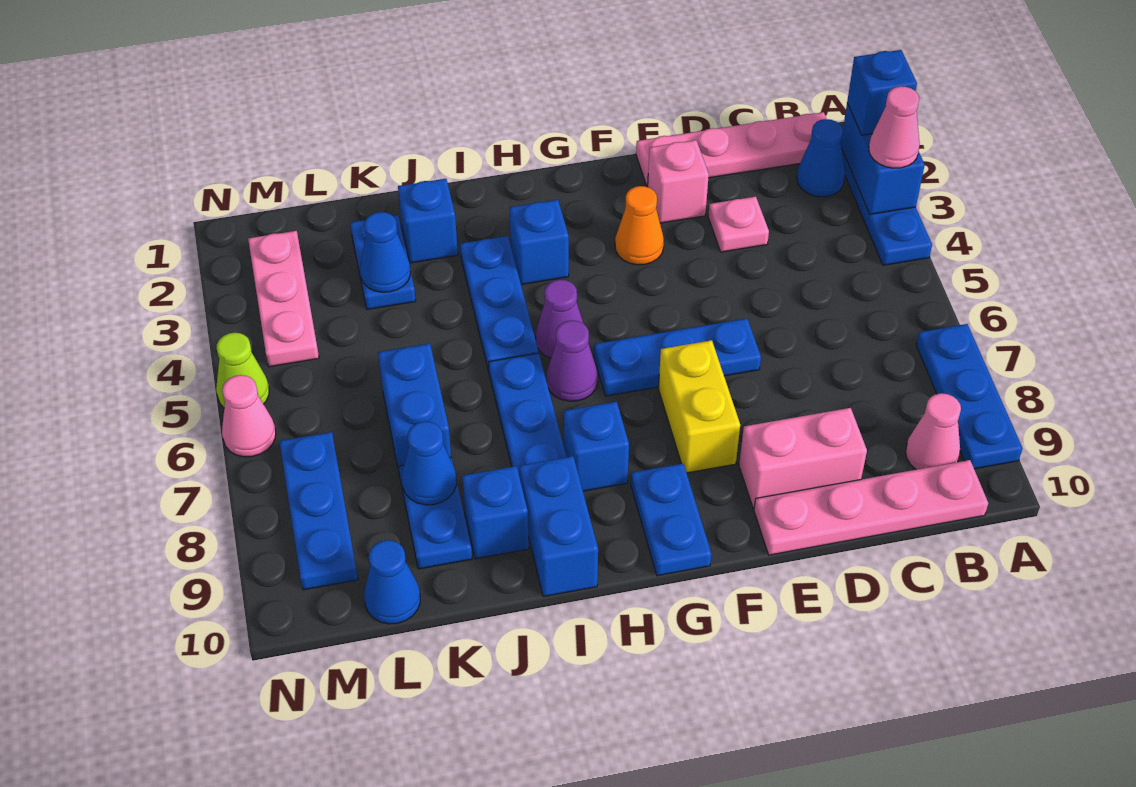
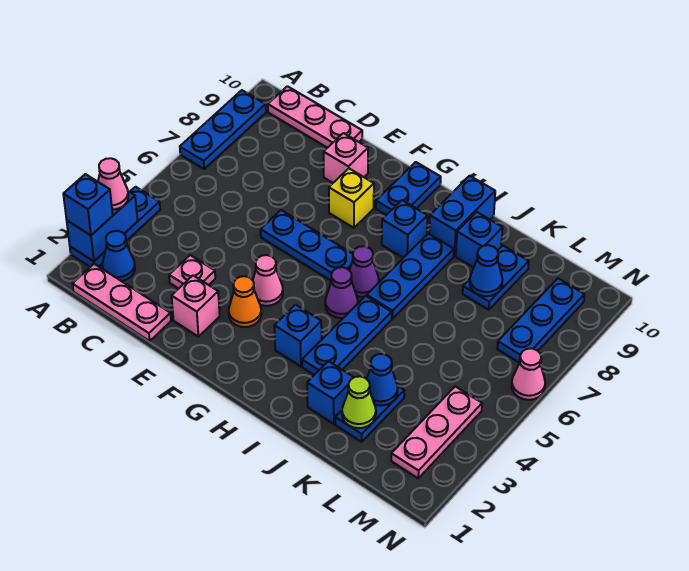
pink plate B1:E1 level 1 -> pink plate B1:D1 level 1
pink cone B9 level 1 -> pink cone F4 level 1
pink plate B10:E10 level 1 -> pink plate B10:D10 level 1
pink brick D9:E9 level 1 -> pink brick E9 level 1
yellow brick F7:F8 level 1 -> yellow brick F8 level 1
blue brick K6:K7 level 1 -> none
blue cone L10 level 1 -> none
lime cone N5 level 1 -> lime cone K2 level 2

